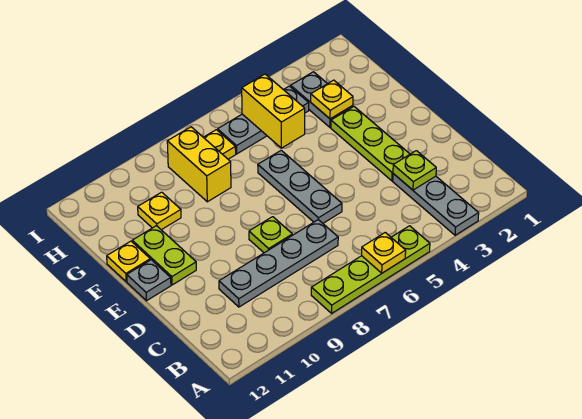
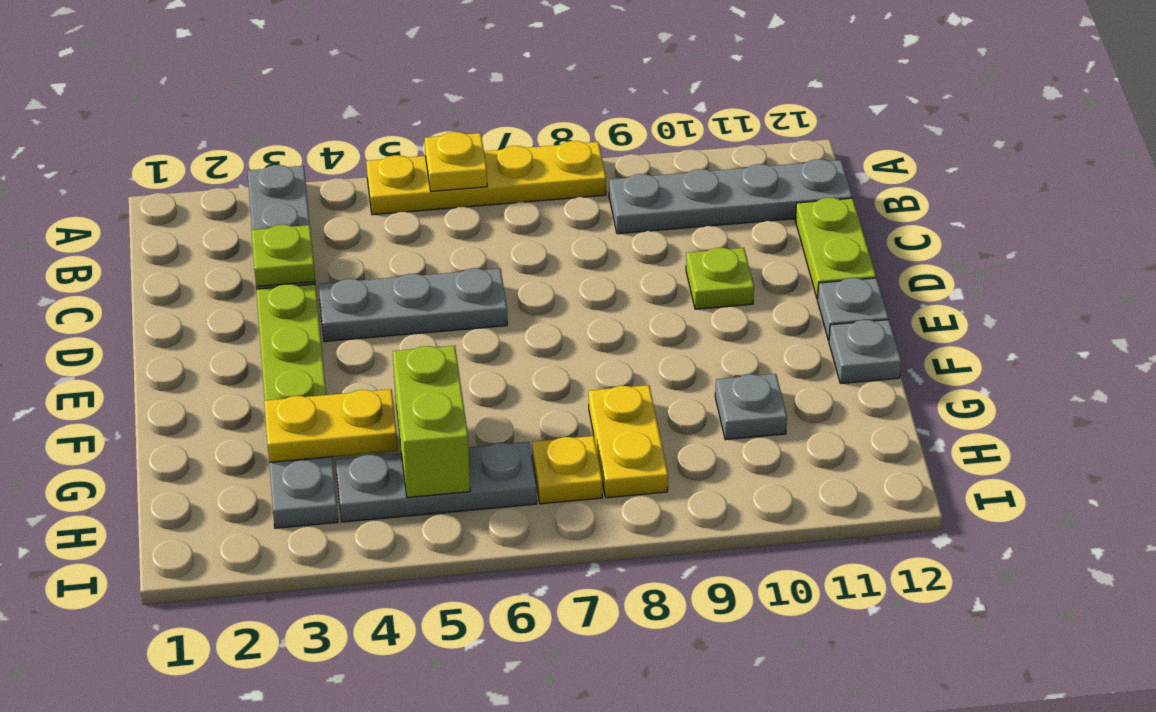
lime plate A5:A8 level 1 -> yellow plate A5:A8 level 1
grey plate C7:C10 level 1 -> grey plate B9:B12 level 1
grey plate D6:F6 level 1 -> grey plate D4:D6 level 1
lime plate D8 level 1 -> lime plate D10 level 1
lime plate E11:F11 level 1 -> lime plate C12:D12 level 1
yellow plate F12 level 1 -> grey plate F12 level 1
yellow plate G3 level 2 -> yellow plate G3:G4 level 2
yellow brick G5:H5 level 2 -> lime brick G5:H5 level 2
yellow brick G8:H8 level 1 -> yellow plate G8:H8 level 1
yellow plate G10 level 1 -> grey plate G10 level 1

